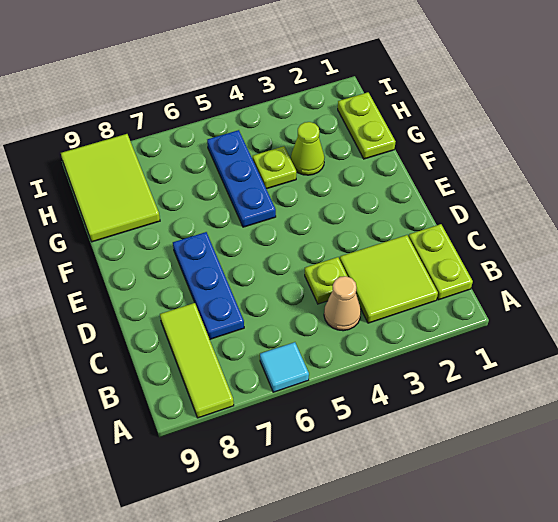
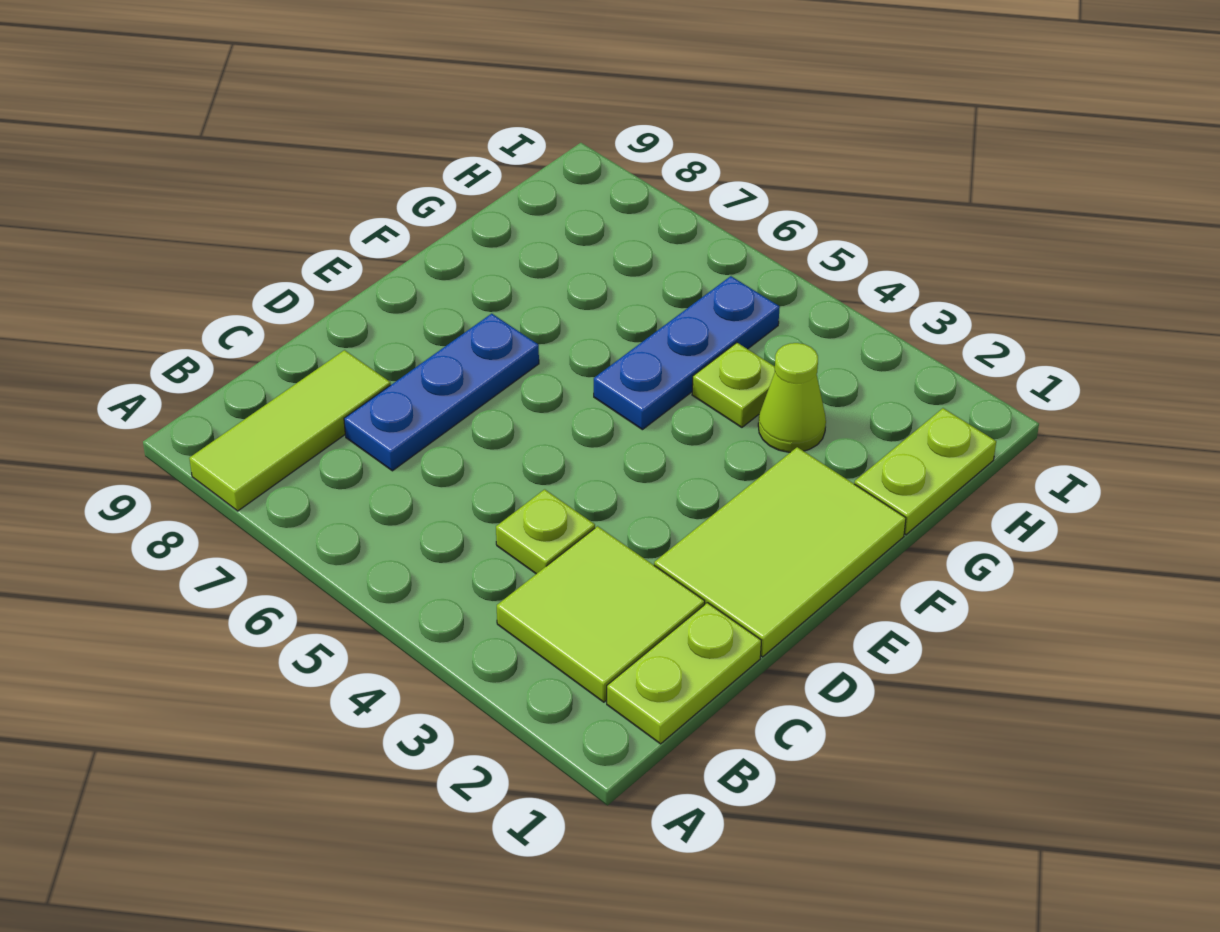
cyan tile A6 level 1 -> none
tan cone B4 level 1 -> none
lime tile G8:I9 level 1 -> lime tile D1:F2 level 1

